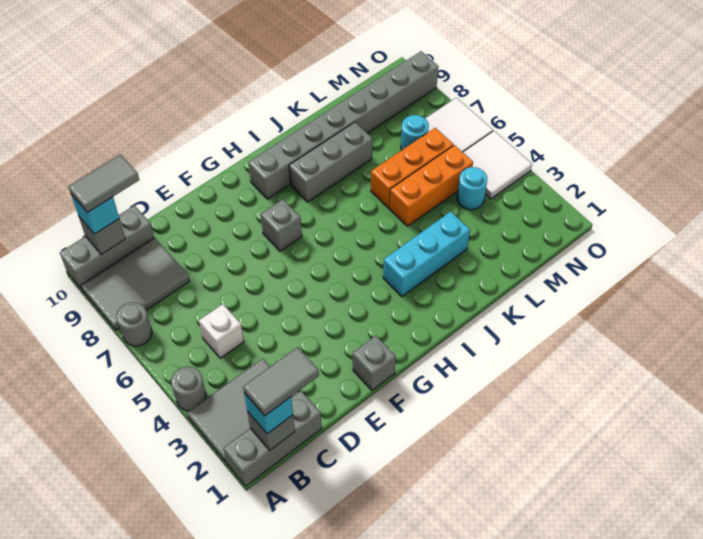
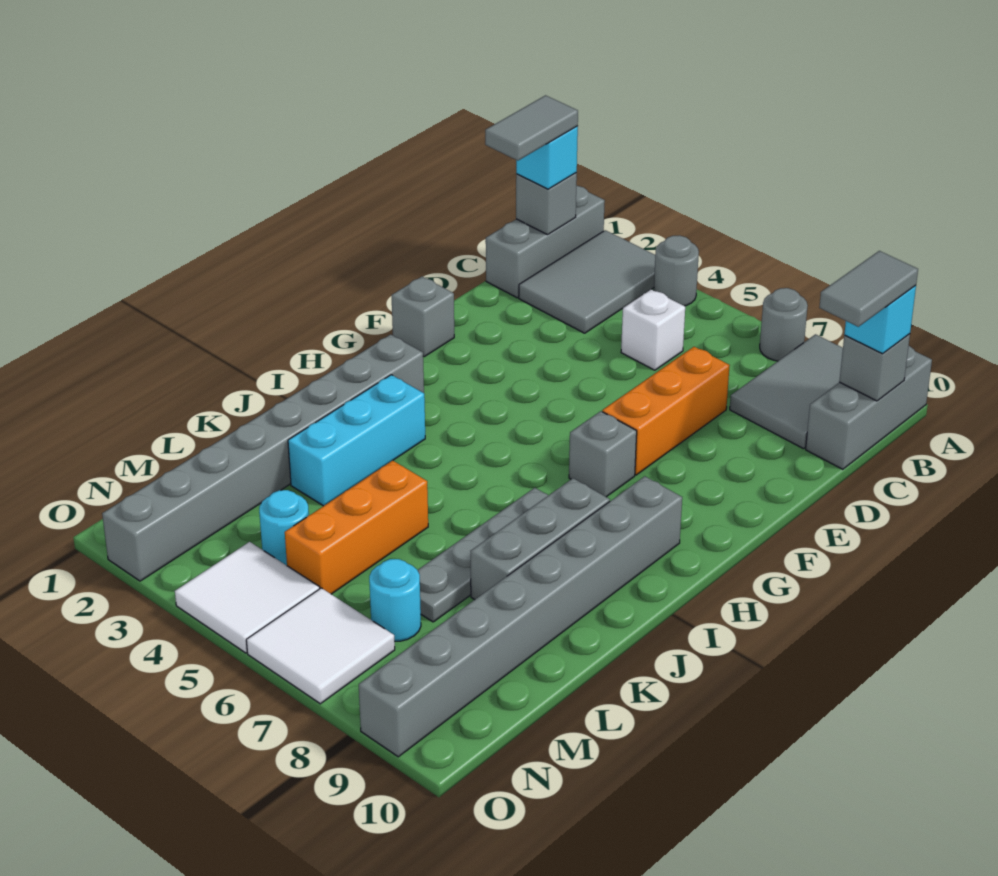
none -> grey brick H2:O2 level 1
none -> grey plate I7:L7 level 1
orange brick K6:M6 level 1 -> orange brick D7:F7 level 1

